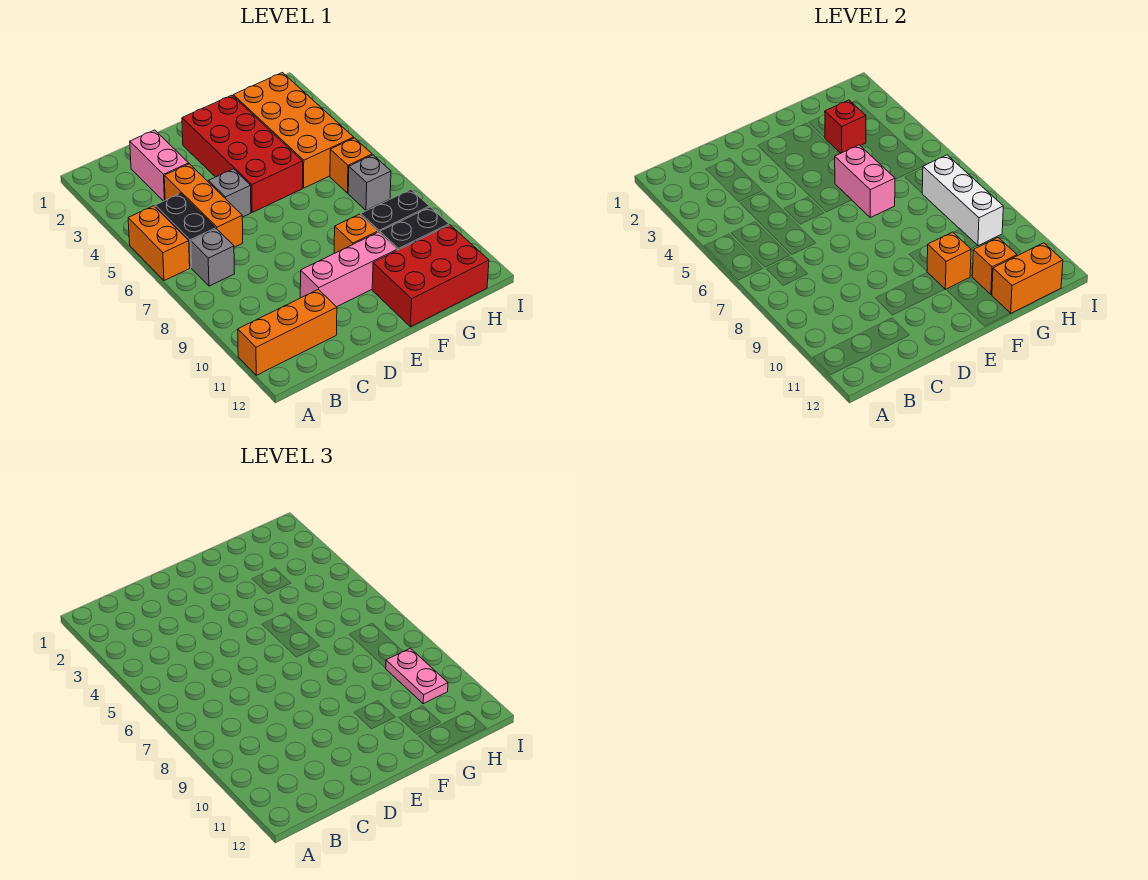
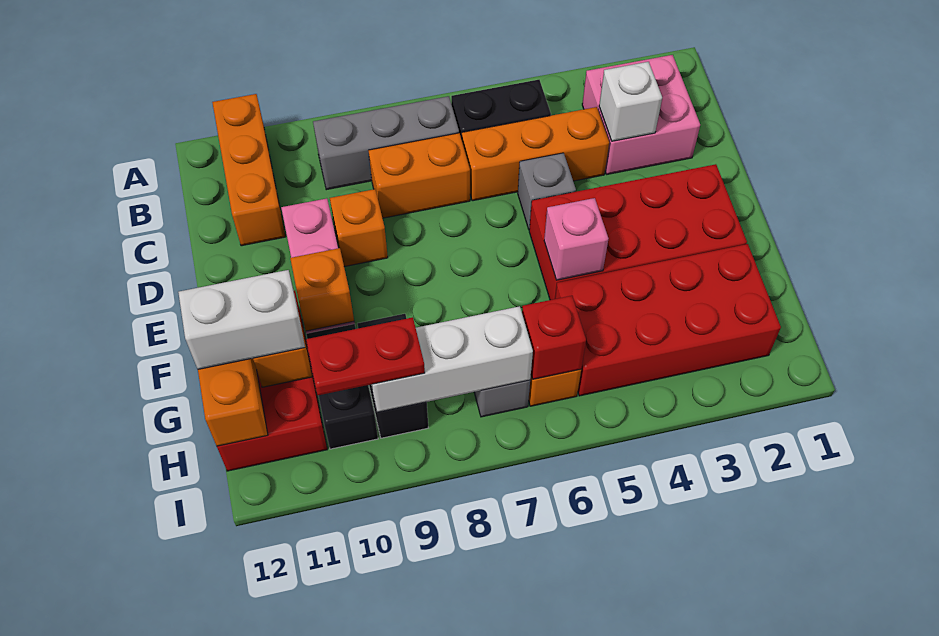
orange brick A5:A6 level 1 -> orange brick C7:C8 level 1
grey brick B7 level 1 -> grey brick B7:B9 level 1
pink brick C2:C3 level 1 -> pink brick B2:C3 level 1
none -> white brick C3 level 2
pink brick F5:F6 level 2 -> pink brick F5 level 2
orange brick F9 level 1 -> orange brick D9 level 1
orange brick G2:H5 level 1 -> red brick G2:H5 level 1
red brick G3 level 2 -> red brick H6 level 2
none -> white brick G11:G12 level 3
pink plate H9:H10 level 3 -> red plate H9:H10 level 3

